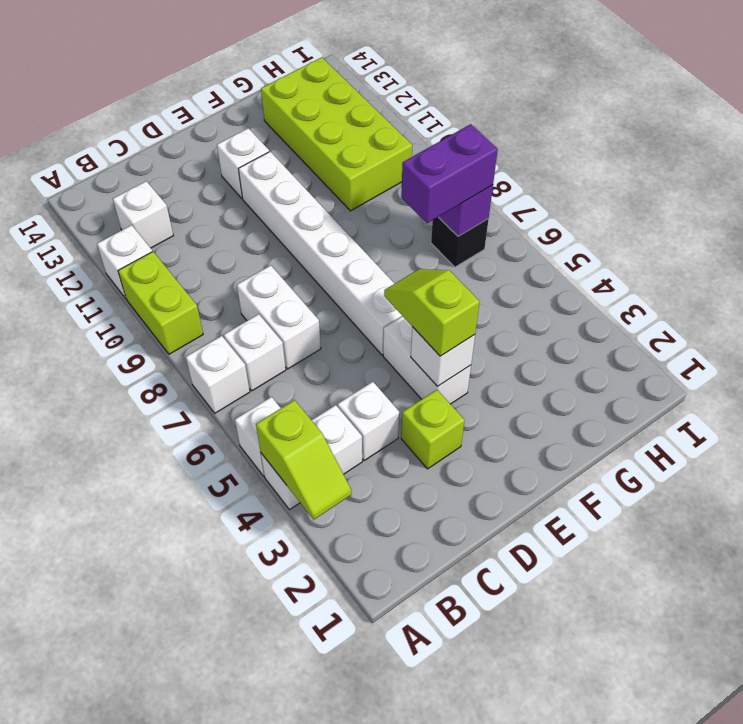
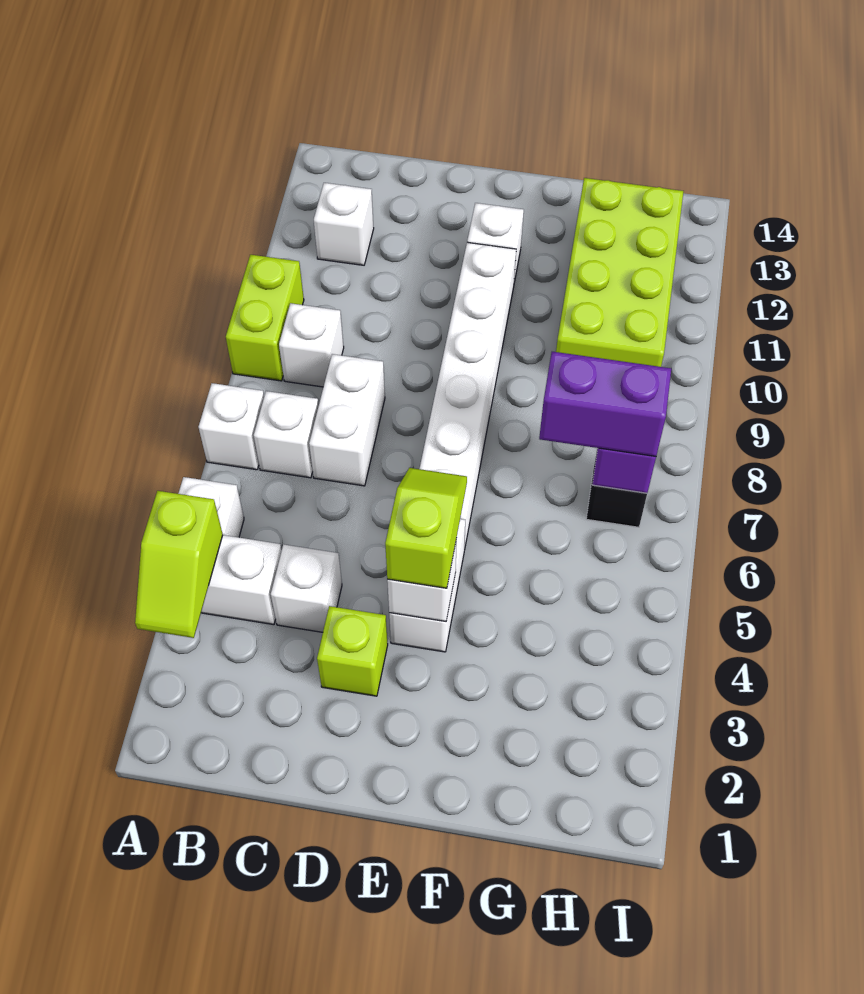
white brick A11 level 1 -> white brick B9 level 1

